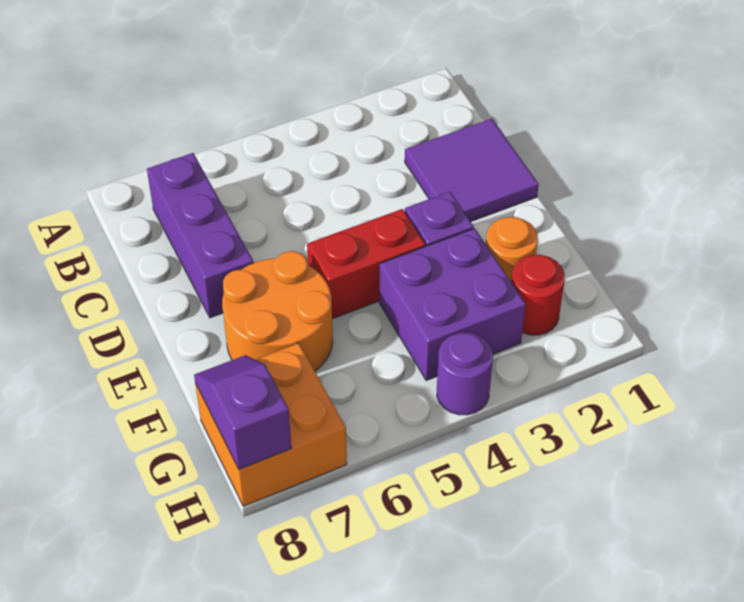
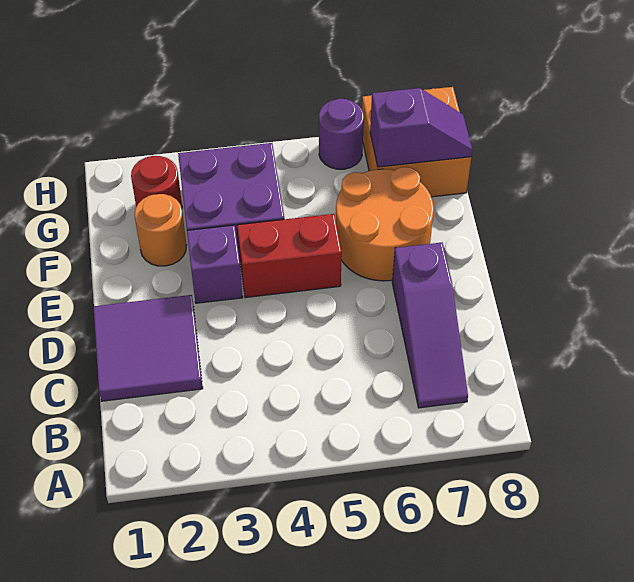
purple brick B7:D7 level 1 -> purple slope B7:D7 level 1 top D
purple slope G8:H8 level 2 top H -> purple slope G7:G8 level 2 top 7
purple round brick H4 level 1 -> purple round brick H6 level 1

